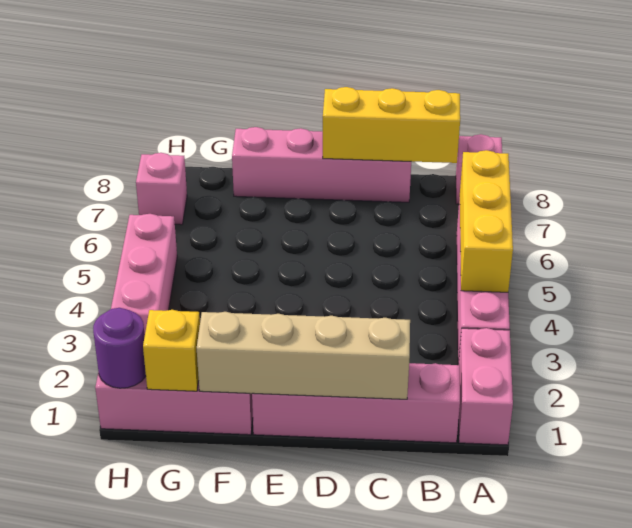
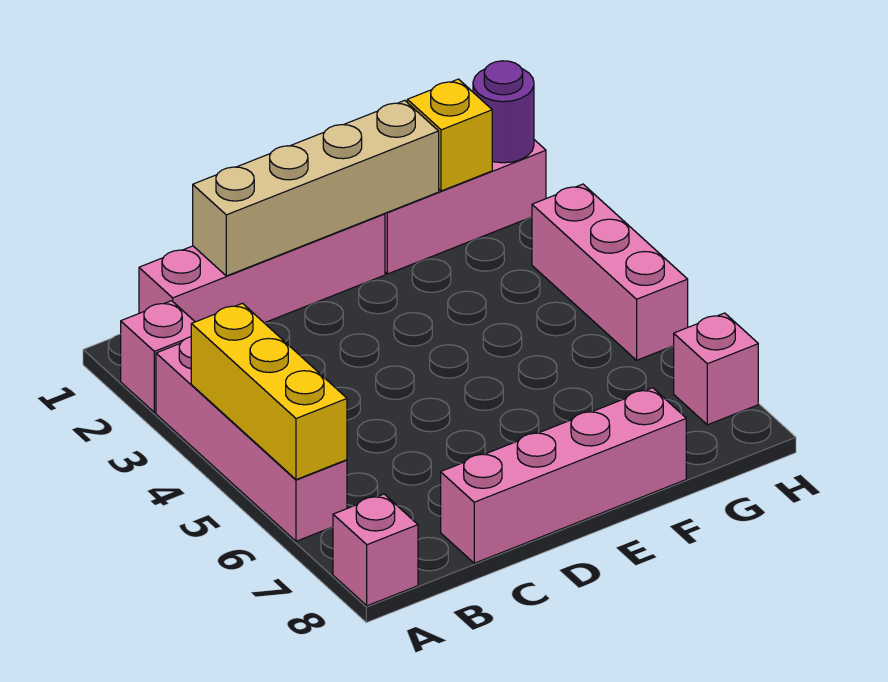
pink brick A1:A2 level 1 -> pink brick A2 level 1
yellow brick B8:D8 level 2 -> none

